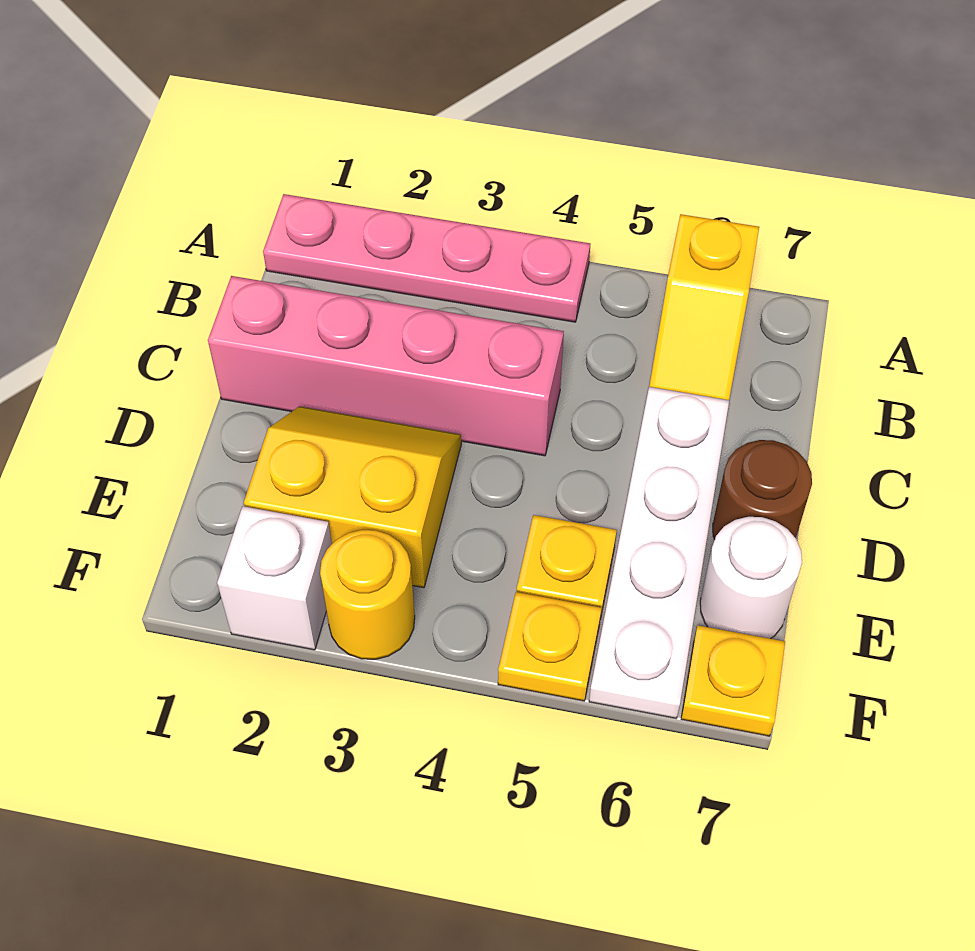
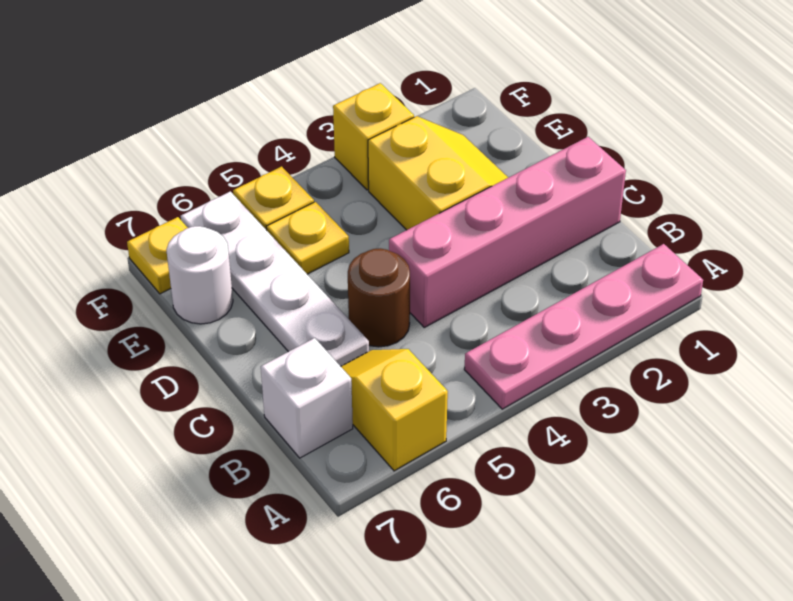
yellow slope D2:E3 level 1 top E -> yellow slope D2:E3 level 1 top 3
brown round brick D7 level 1 -> brown round brick C5 level 1
white brick F2 level 1 -> white brick B7 level 1
yellow round brick F3 level 1 -> yellow brick F3 level 1

